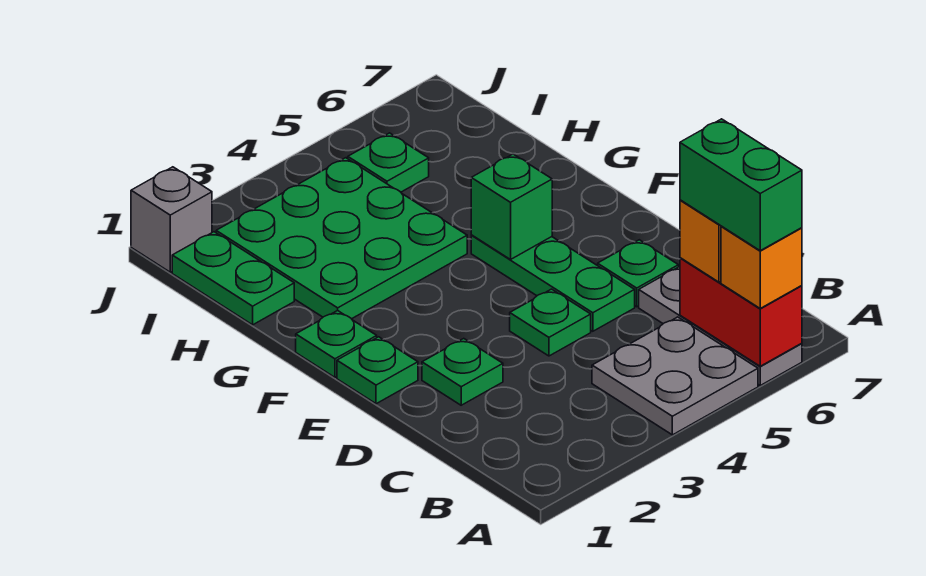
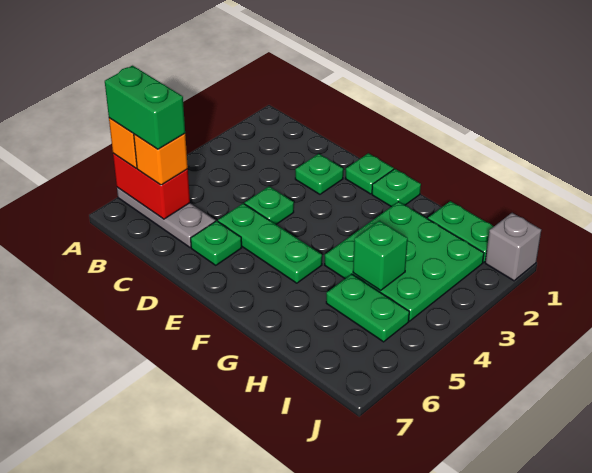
grey plate A4:B5 level 1 -> none
green brick F5 level 2 -> green brick H4 level 2
green plate I5 level 1 -> green plate H5:I5 level 1

